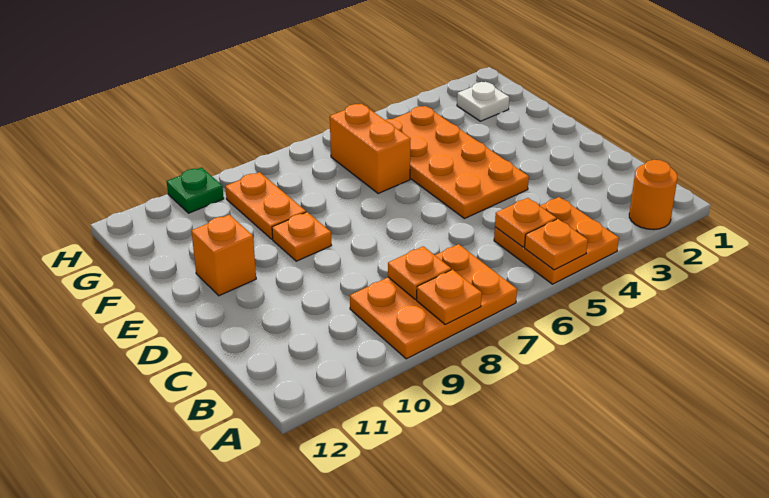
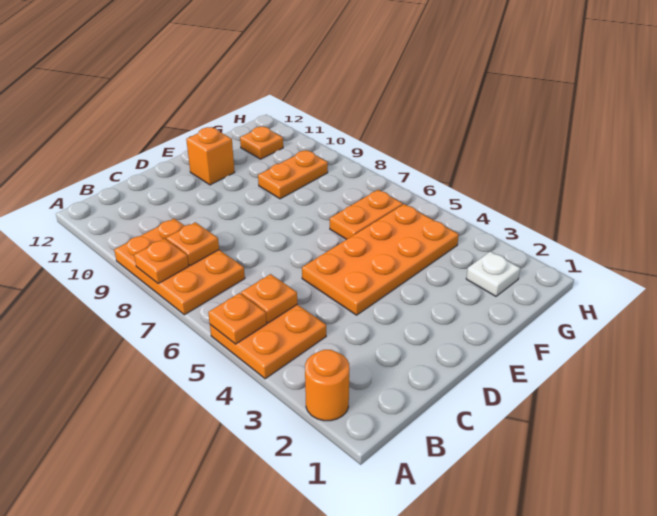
orange plate E9 level 1 -> orange plate G11 level 1
orange brick F6:G6 level 1 -> orange plate F6:G6 level 1
green plate H10 level 1 -> none

